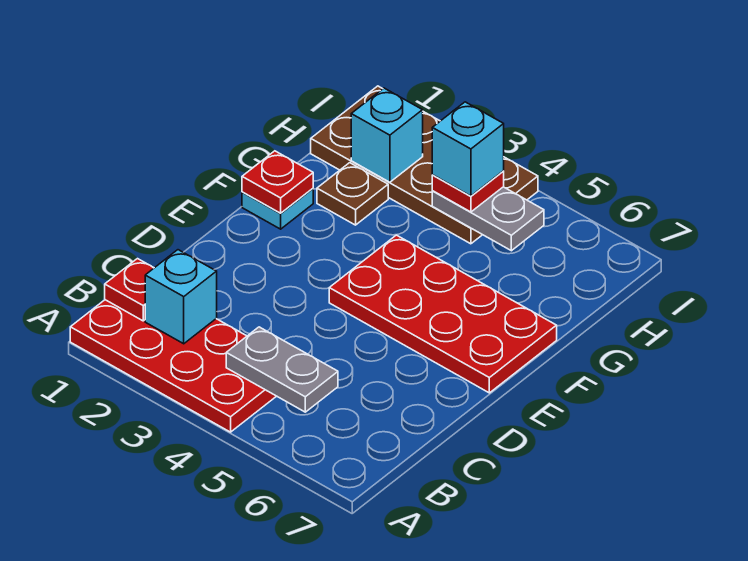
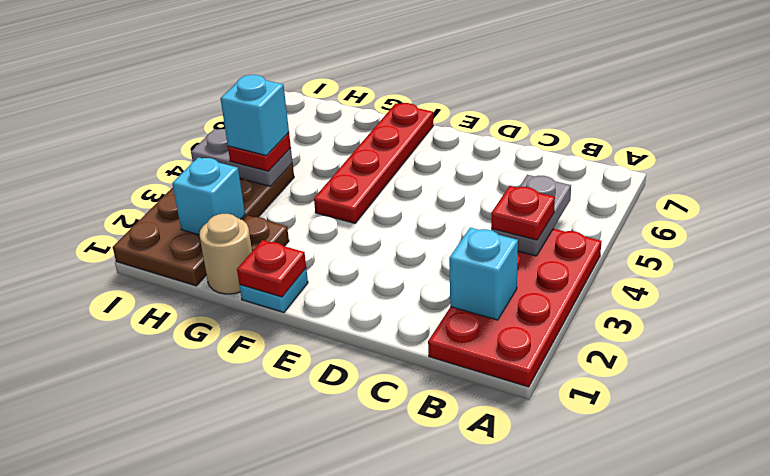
red plate B1 level 2 -> red plate B4 level 3
red plate E4:F7 level 1 -> red plate F4:F7 level 1
none -> tan round brick G1 level 1
grey plate H4:H5 level 2 -> grey plate H4:I4 level 2

